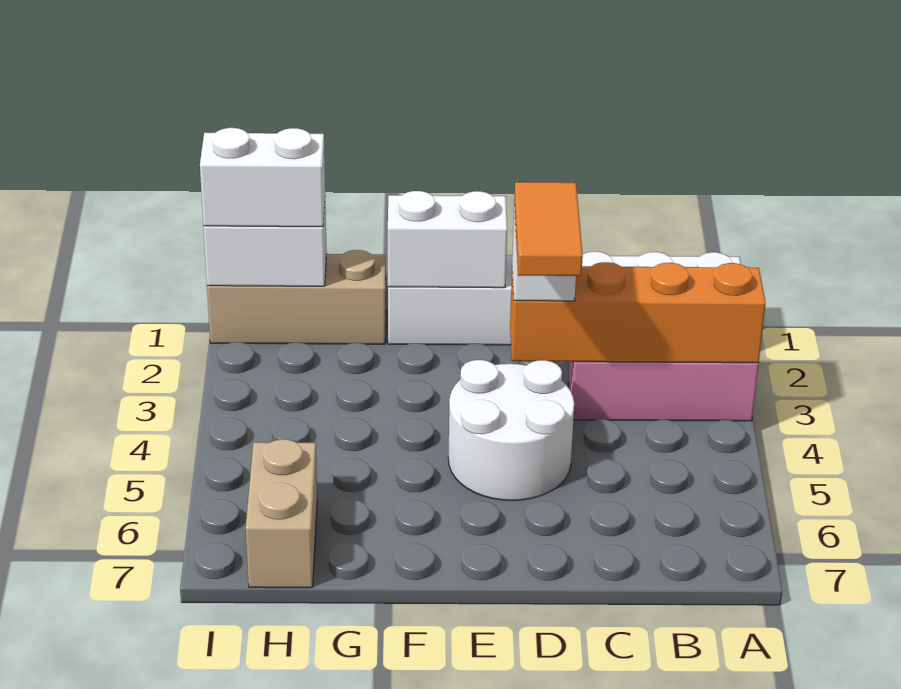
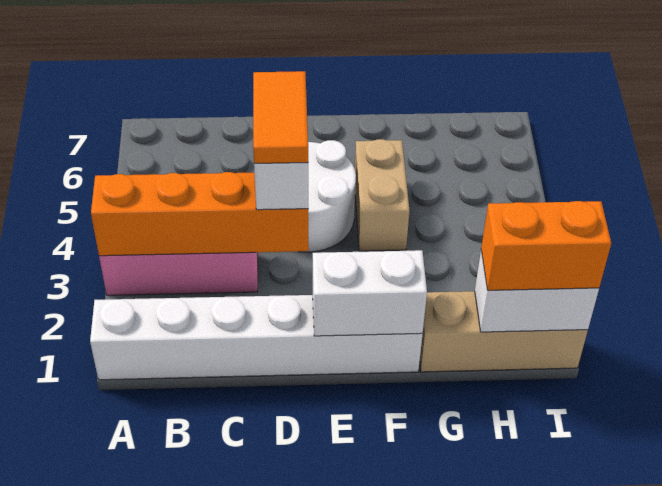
white brick H1:I1 level 3 -> orange brick H1:I1 level 3
tan brick H6:H7 level 1 -> tan brick F4:F5 level 1

